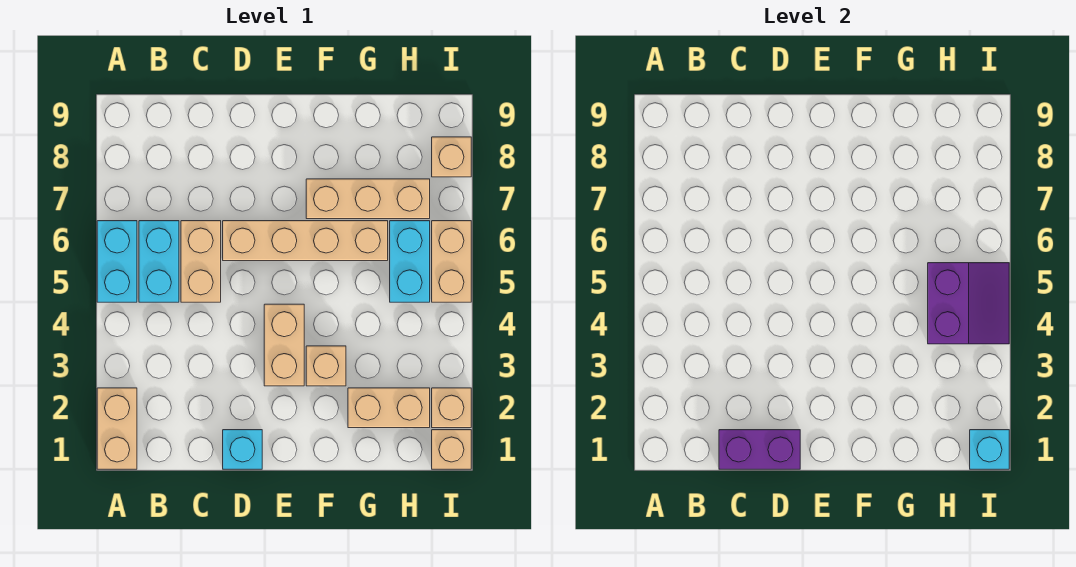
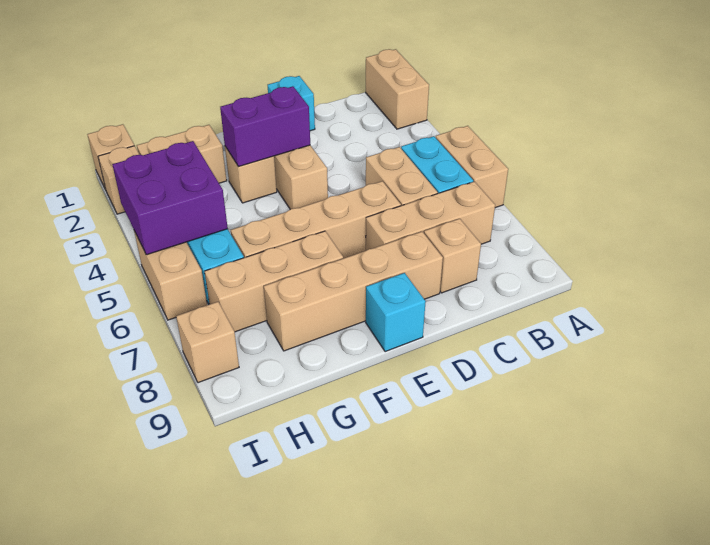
cyan brick A5:A6 level 1 -> tan brick A5:A6 level 1
none -> tan brick B7:D7 level 1
purple brick C1:D1 level 2 -> purple brick E3:F3 level 2
none -> tan brick C8 level 1
none -> tan brick D8:G8 level 1
purple slope H4:I5 level 2 top H -> purple brick H4:I5 level 2
cyan brick I1 level 2 -> cyan brick E9 level 1

